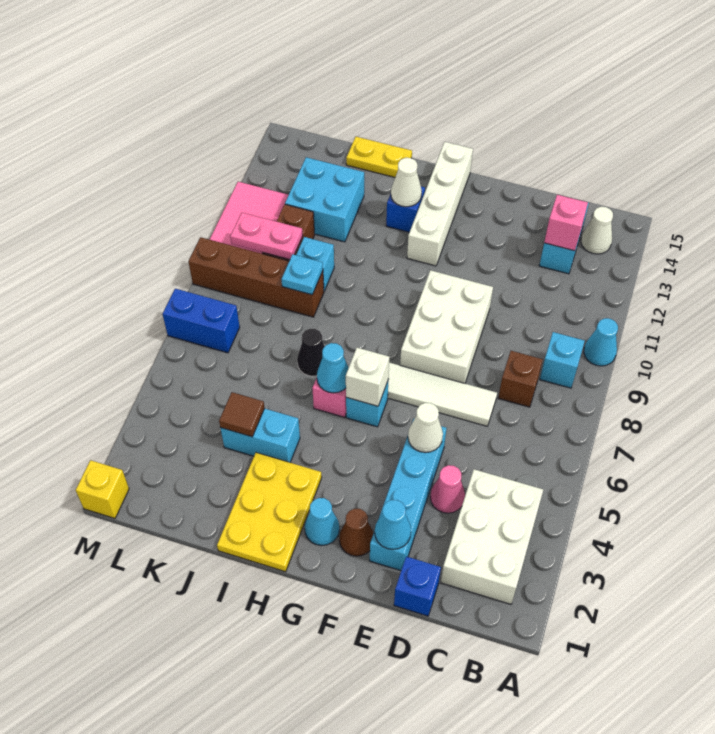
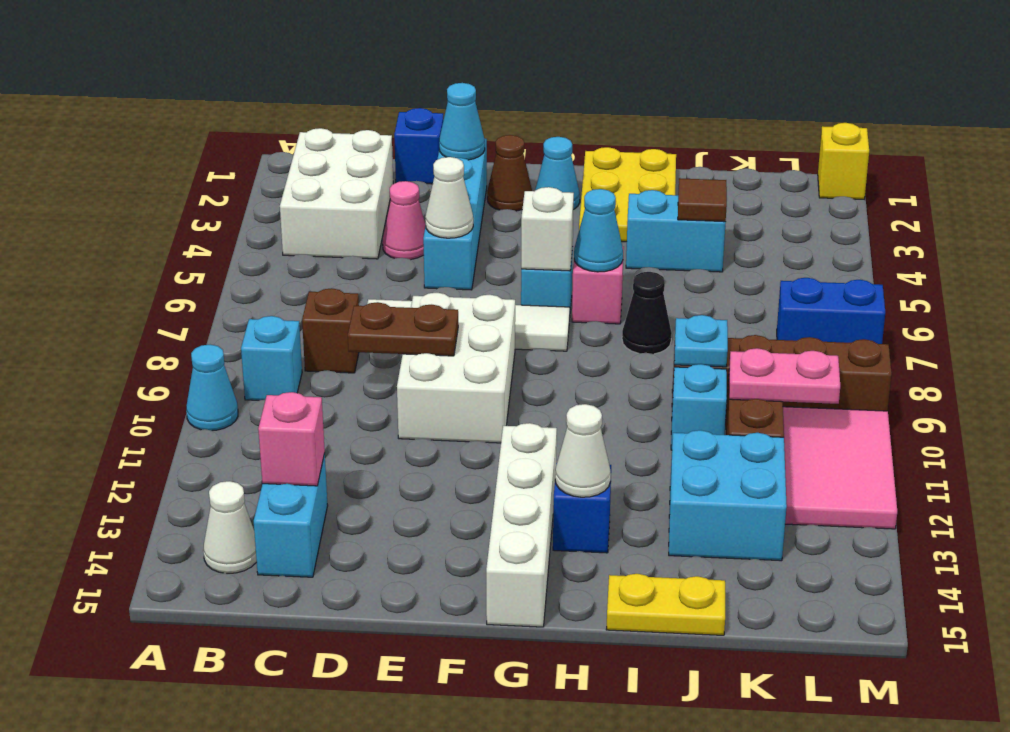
none -> brown plate D9:E9 level 2

